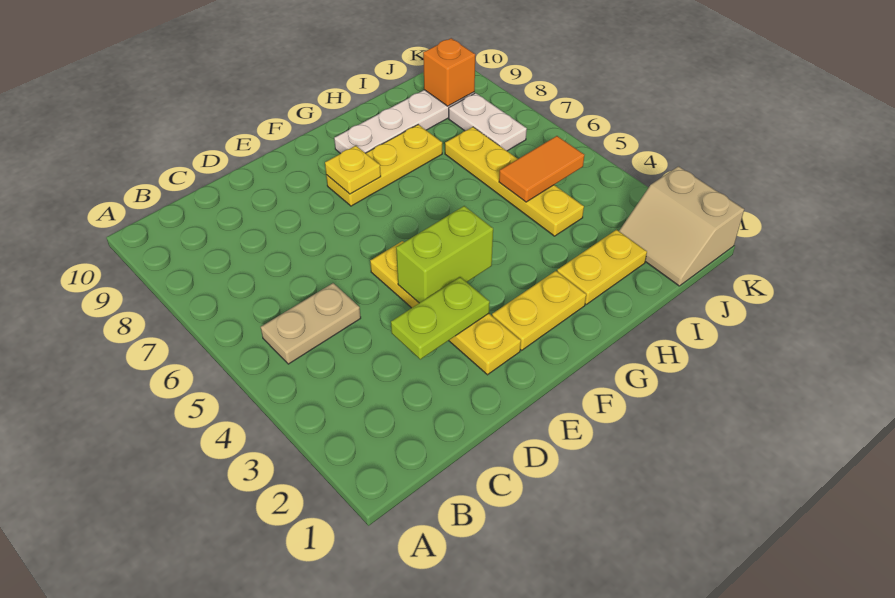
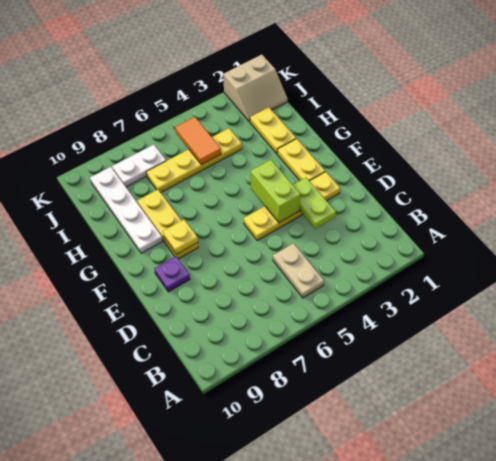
none -> purple plate E9 level 1
orange brick J9 level 2 -> none

